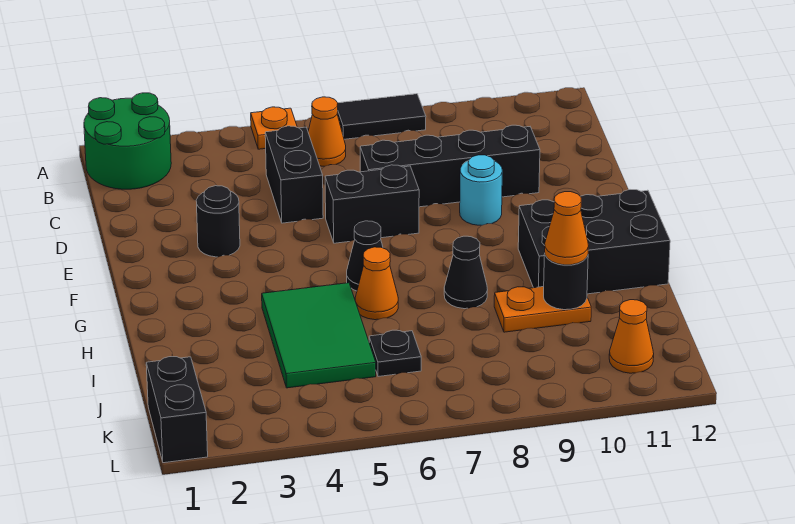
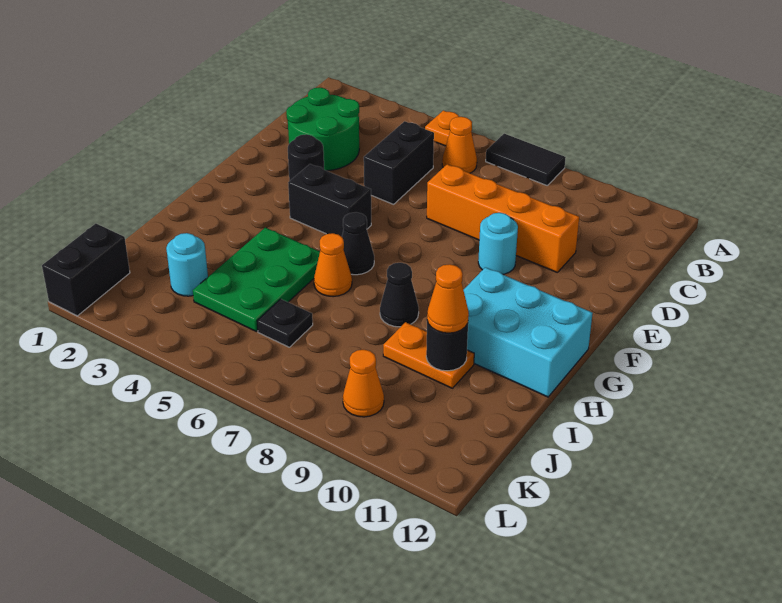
green round brick A1:B2 level 1 -> green round brick C2:D3 level 1
black brick D7:D10 level 1 -> orange brick D7:D10 level 1
black brick E6:E7 level 1 -> black brick F4:F5 level 1
black brick G10:H12 level 1 -> cyan brick G10:H12 level 1
green tile H4:J5 level 1 -> green plate H4:J5 level 1
none -> cyan round brick J3 level 1
orange cone K11 level 1 -> orange cone K9 level 1

